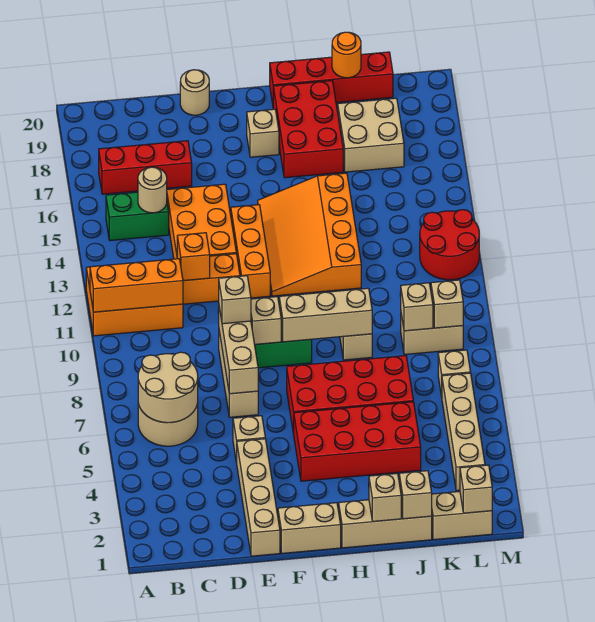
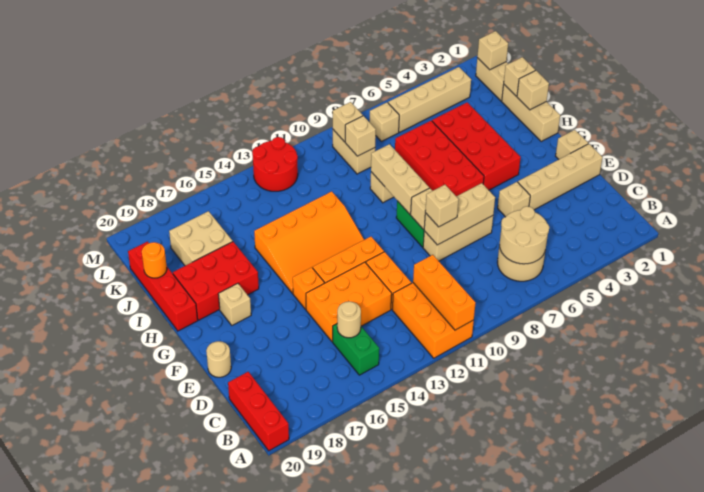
red brick B17:D17 level 1 -> red brick A20:C20 level 1
orange brick D12 level 2 -> orange brick F15 level 1
tan brick F1:G1 level 1 -> tan brick F1 level 1

